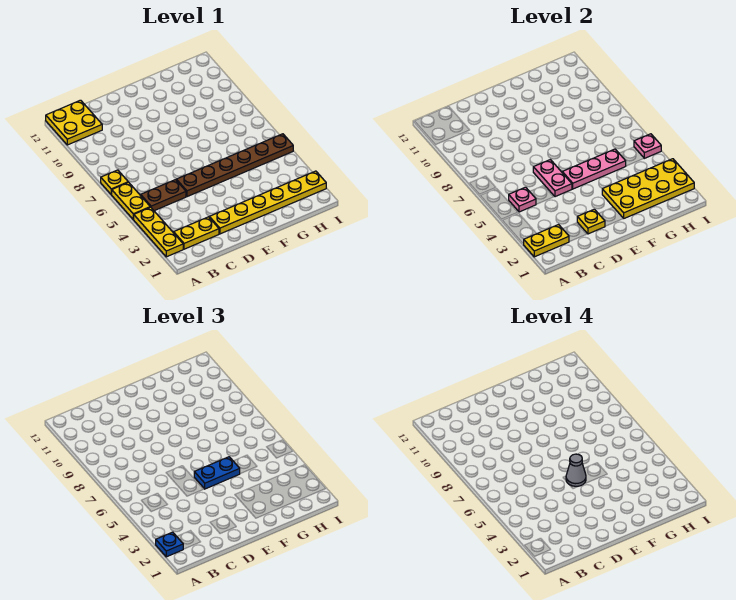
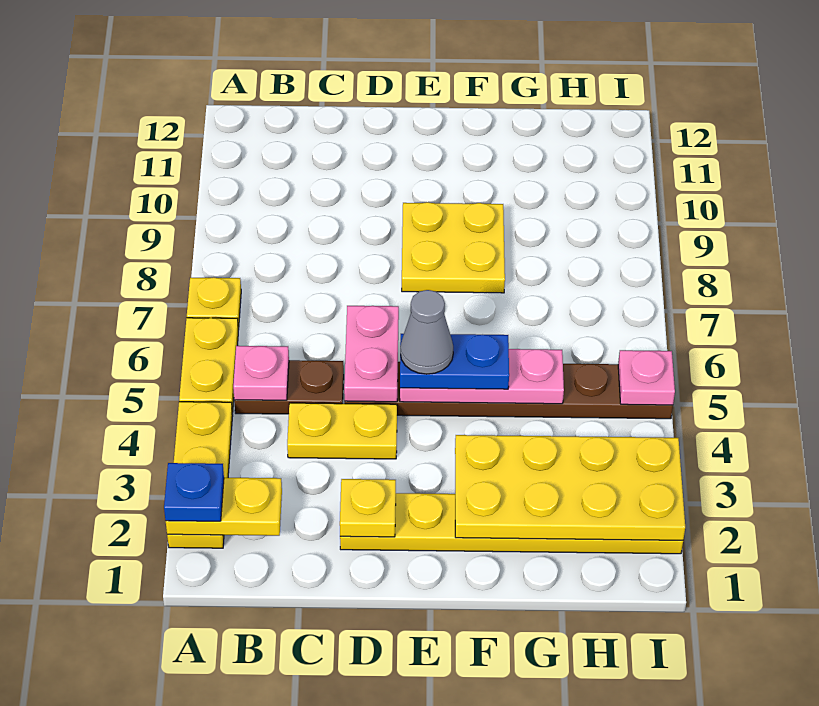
yellow plate A11:B12 level 1 -> yellow plate E8:F9 level 1
yellow plate B2:C2 level 1 -> yellow plate C4:D4 level 1

